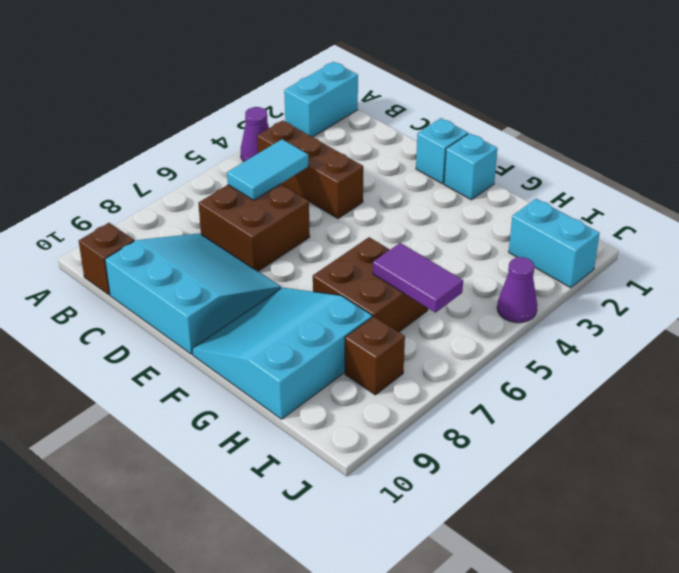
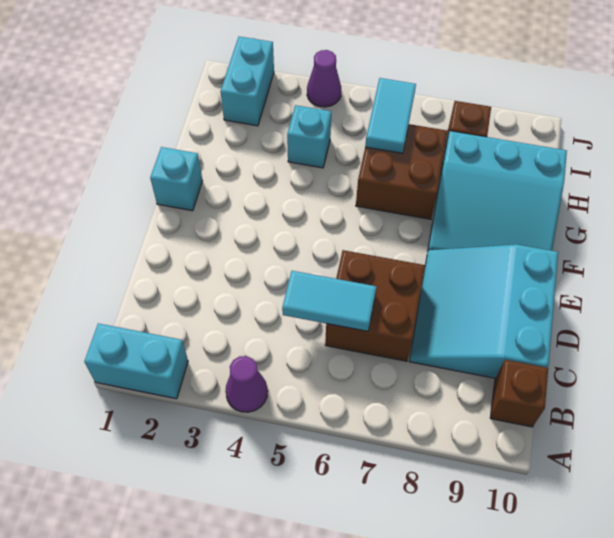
brown brick B4:D4 level 1 -> none
cyan brick E1 level 1 -> cyan brick H4 level 1
purple tile H6:I6 level 2 -> cyan tile H6:I6 level 2

